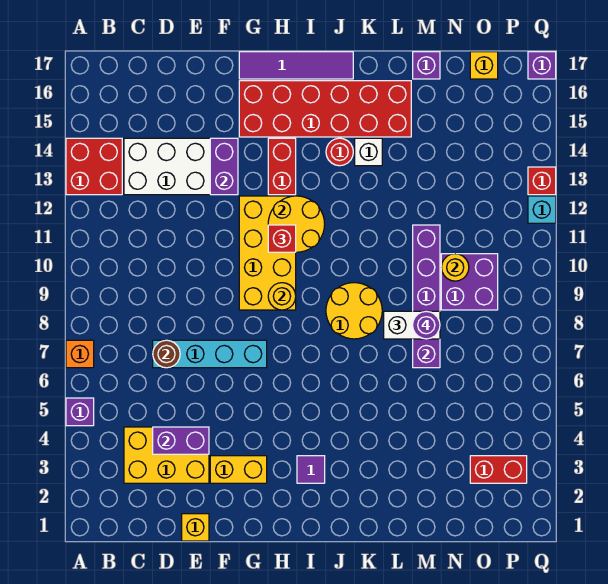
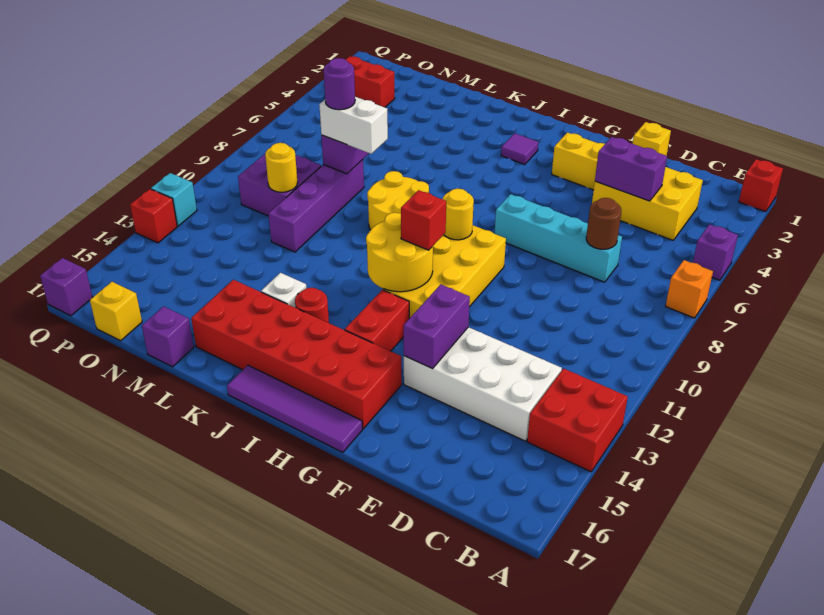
none -> red brick A1 level 1

